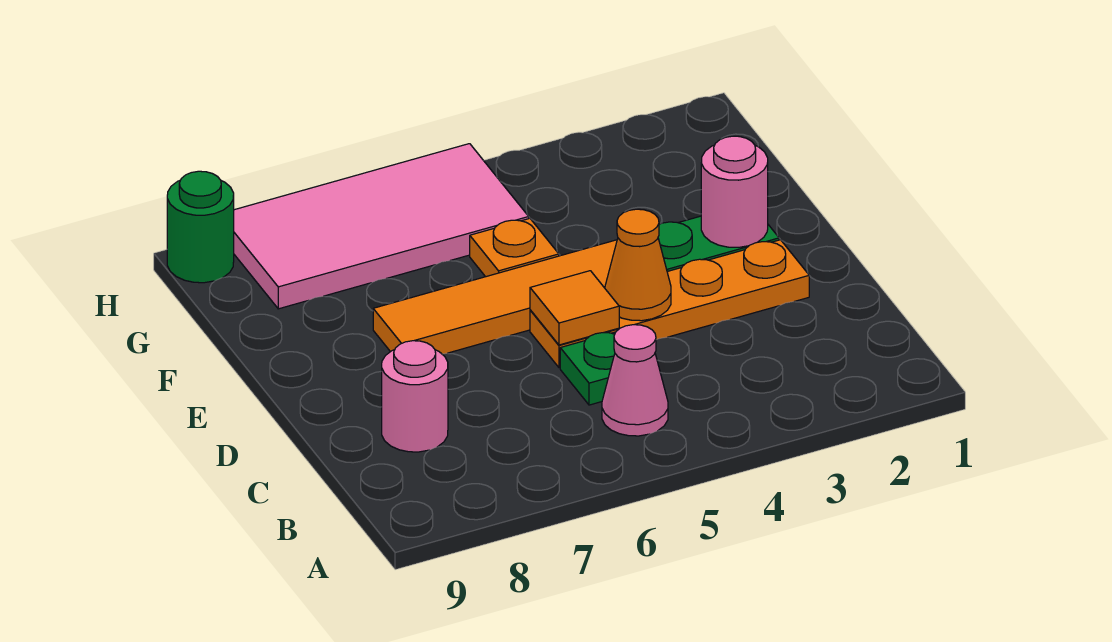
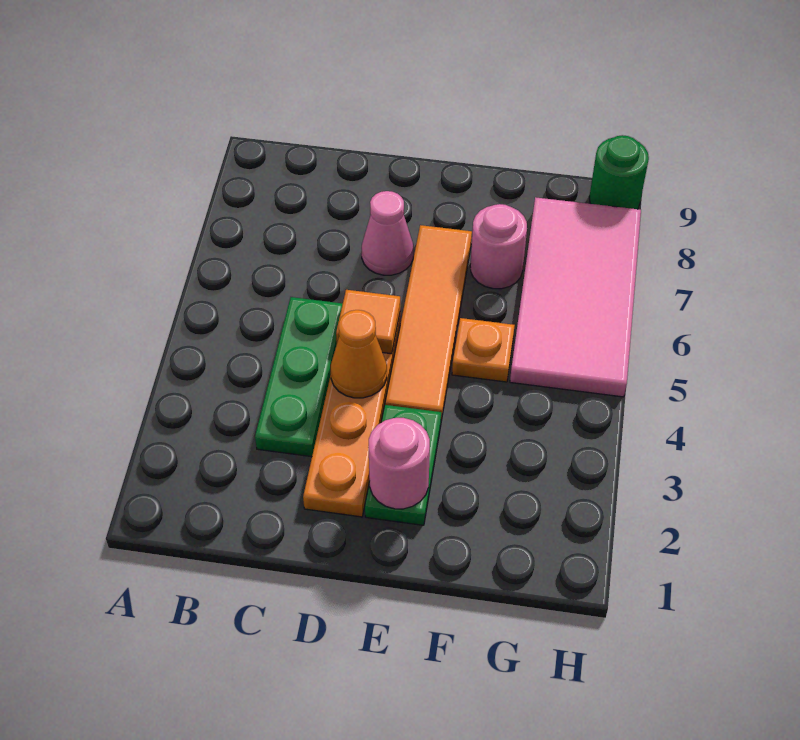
pink cone B5 level 1 -> pink cone D7 level 1
green plate C5 level 1 -> green plate C3:C5 level 1
pink round brick C8 level 1 -> pink round brick F7 level 1

